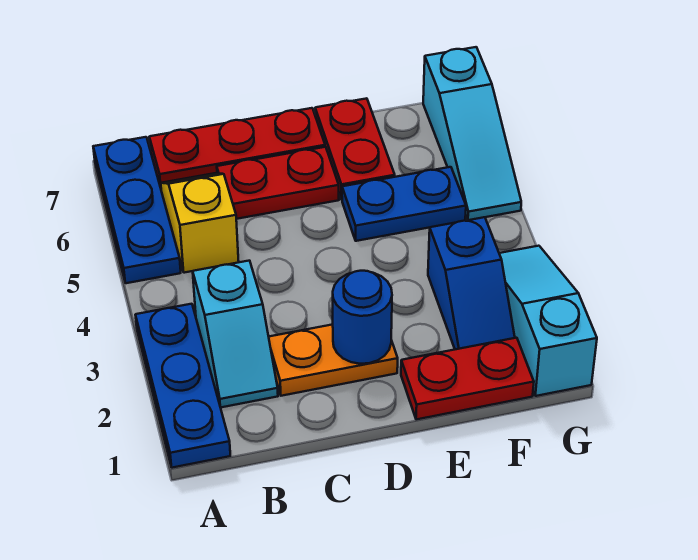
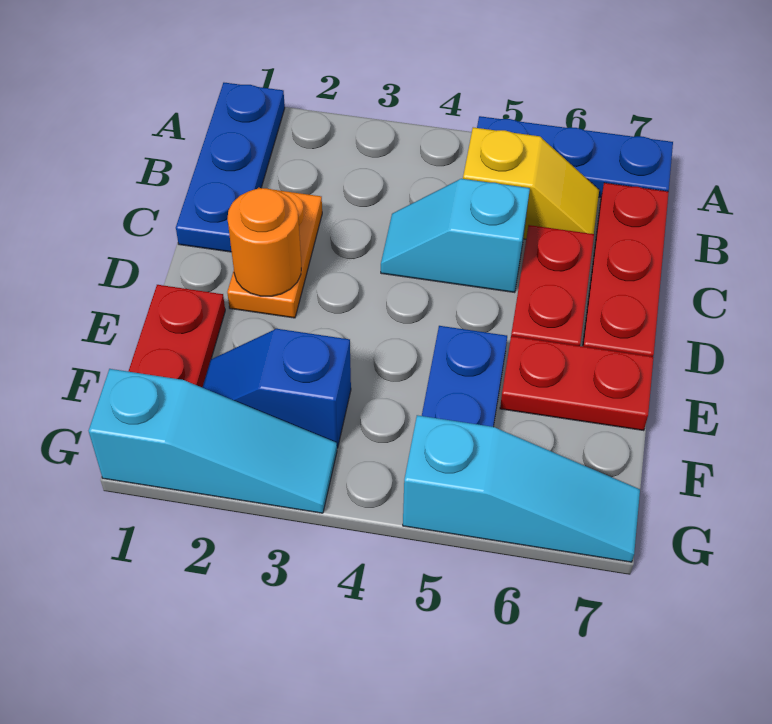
blue plate A1:A3 level 1 -> blue plate A1:C1 level 1
cyan slope B2:B3 level 1 top 3 -> cyan slope C4:C5 level 1 top 5
blue round brick D2 level 2 -> orange round brick D2 level 2
cyan slope G5:G7 level 1 top 7 -> cyan slope G5:G7 level 1 top 5

